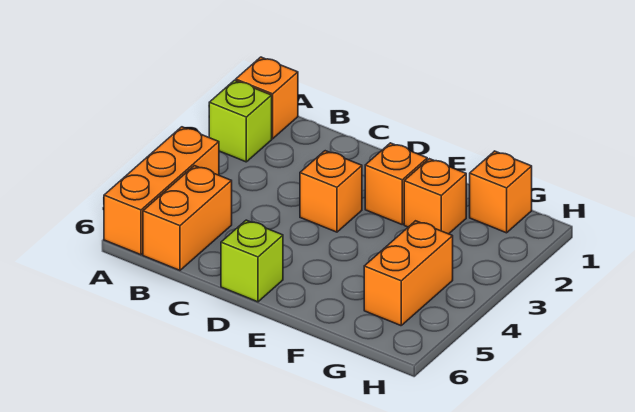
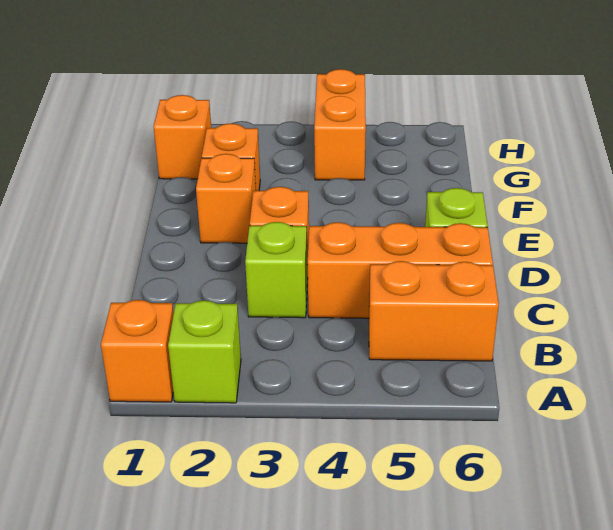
orange brick A4:A6 level 1 -> orange brick C4:C6 level 1
none -> lime brick C3 level 1
orange brick G4:G5 level 1 -> orange brick G4:H4 level 1

